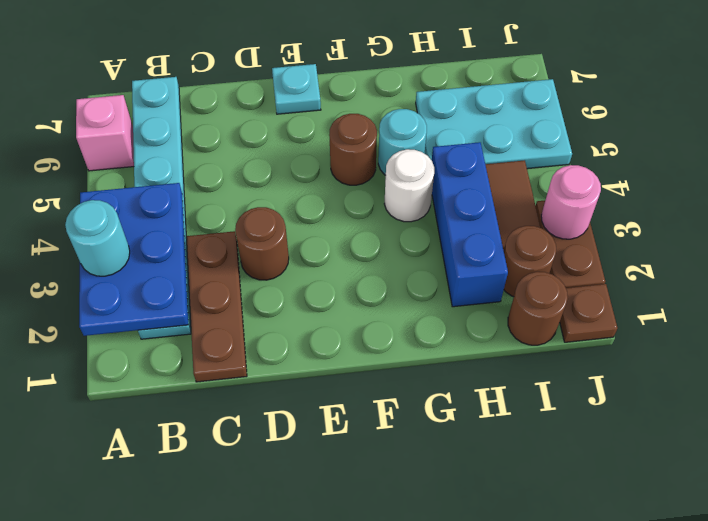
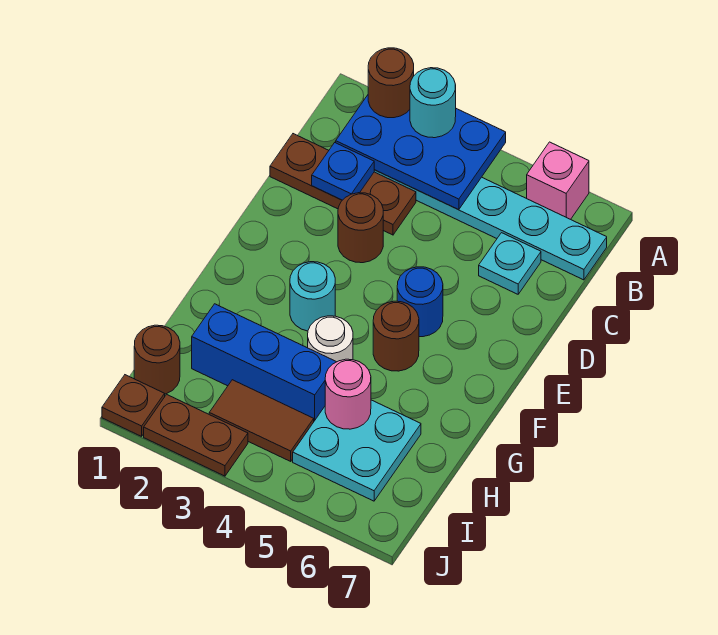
none -> blue plate C2 level 2
none -> blue round brick E5 level 1
cyan plate E7 level 1 -> cyan plate C6 level 1
cyan round brick G5 level 1 -> cyan round brick F3 level 1
cyan plate H5:J6 level 1 -> cyan plate H5:I6 level 1
brown round brick I2 level 1 -> brown round brick A2 level 3
pink round brick J3 level 2 -> pink round brick H5 level 2

